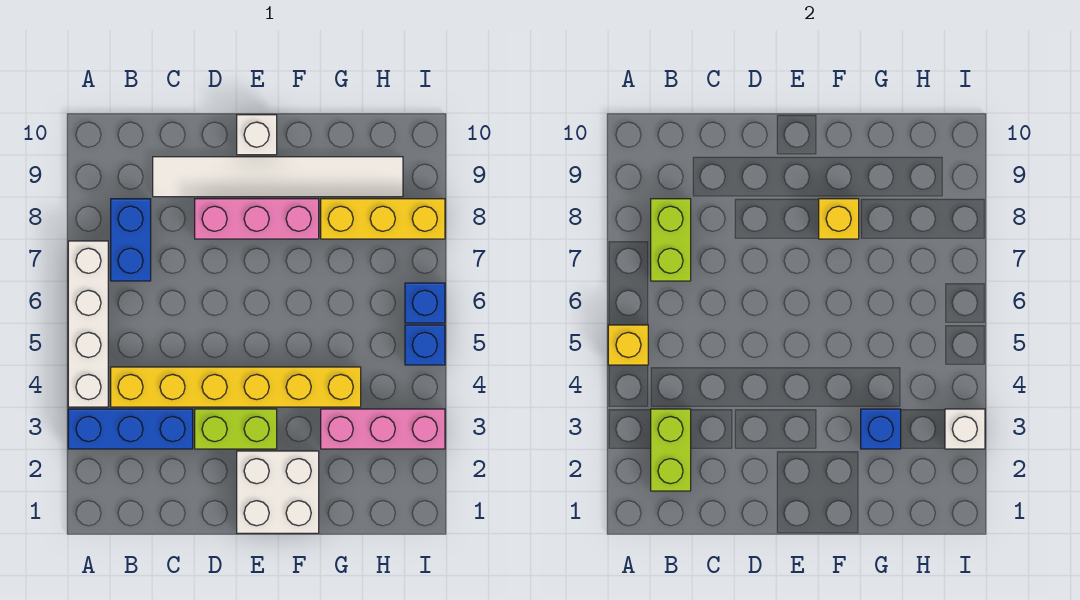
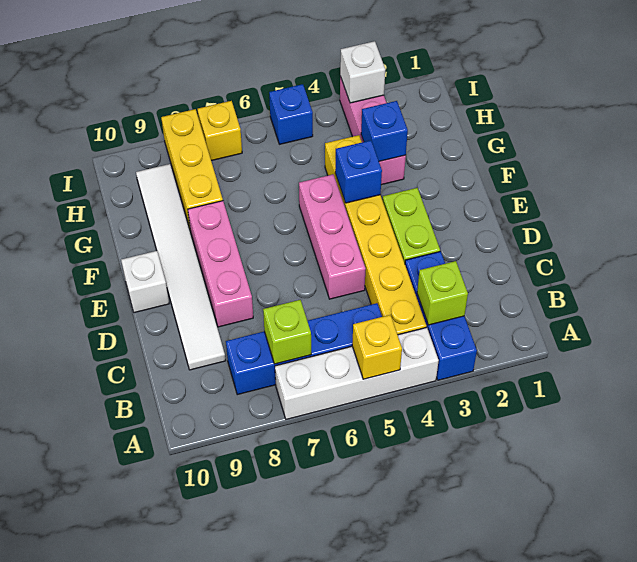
lime brick B2:B3 level 2 -> lime brick B3 level 2
blue brick B7:B8 level 1 -> blue brick B5:B8 level 1
lime brick B7:B8 level 2 -> lime brick B7 level 2
none -> pink brick D5:F5 level 1
white brick E1:F2 level 1 -> none
yellow brick F8 level 2 -> yellow brick I7 level 1
blue brick I6 level 1 -> blue brick F4 level 2

